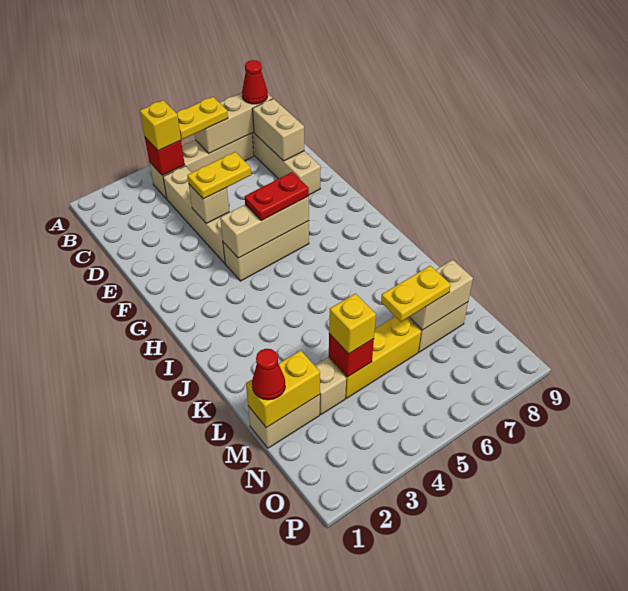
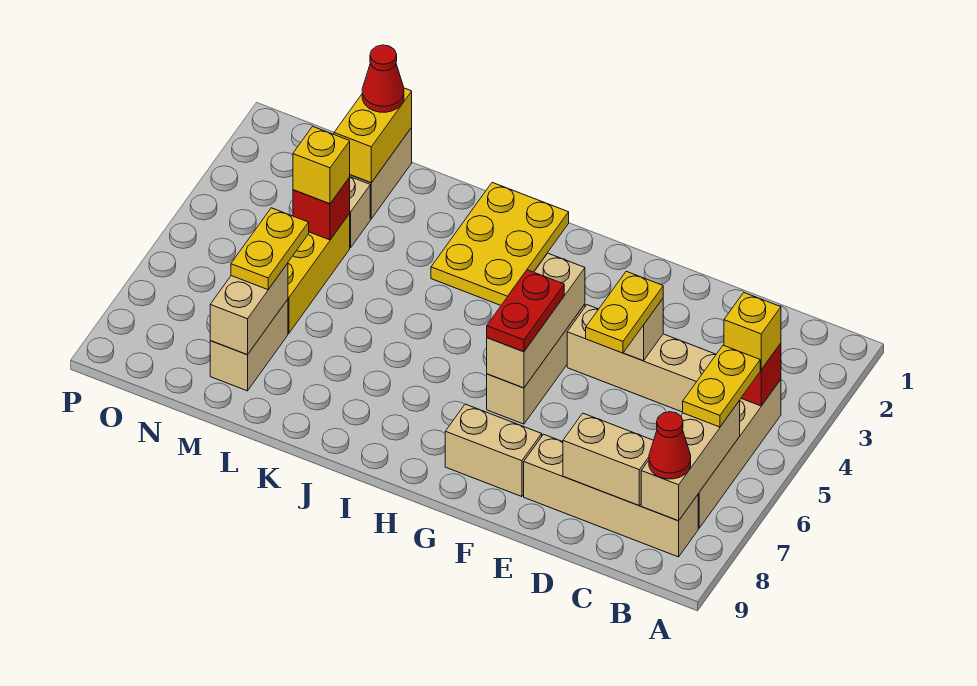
none -> tan brick F8:G8 level 1
none -> yellow plate I1:J3 level 1

